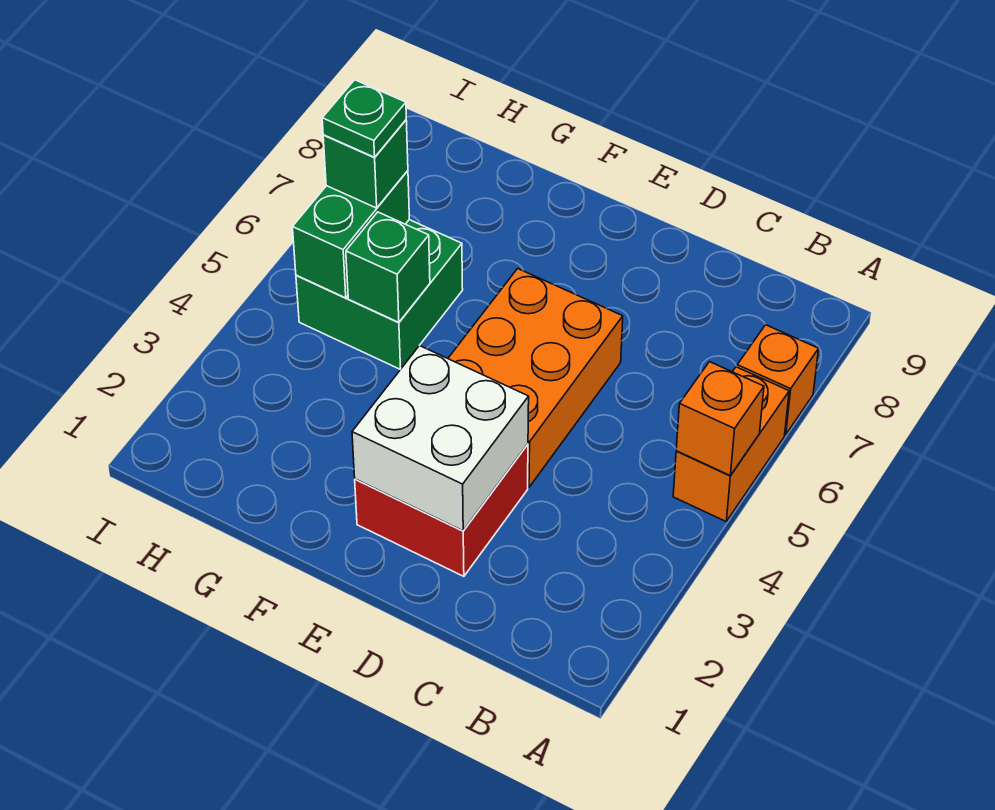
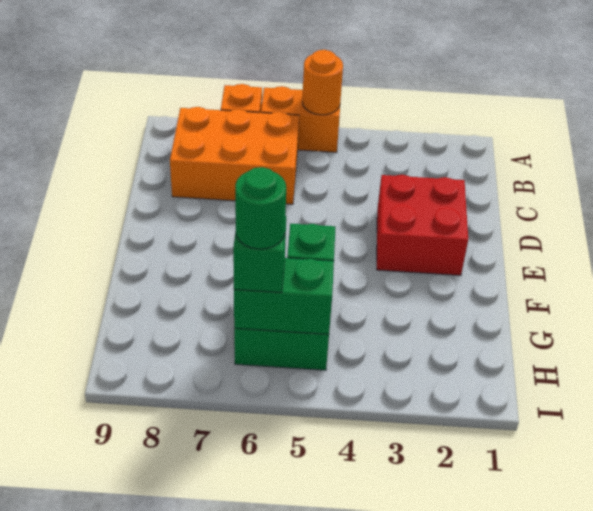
orange brick A5 level 2 -> orange round brick A5 level 2
white brick D2:E3 level 2 -> none
orange brick D4:E6 level 1 -> orange brick B6:C8 level 1
green plate H6 level 4 -> green round brick H6 level 4

